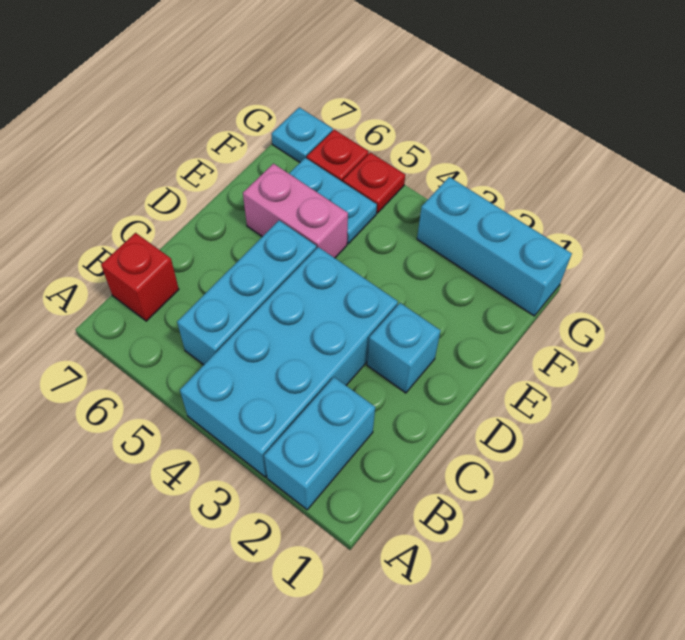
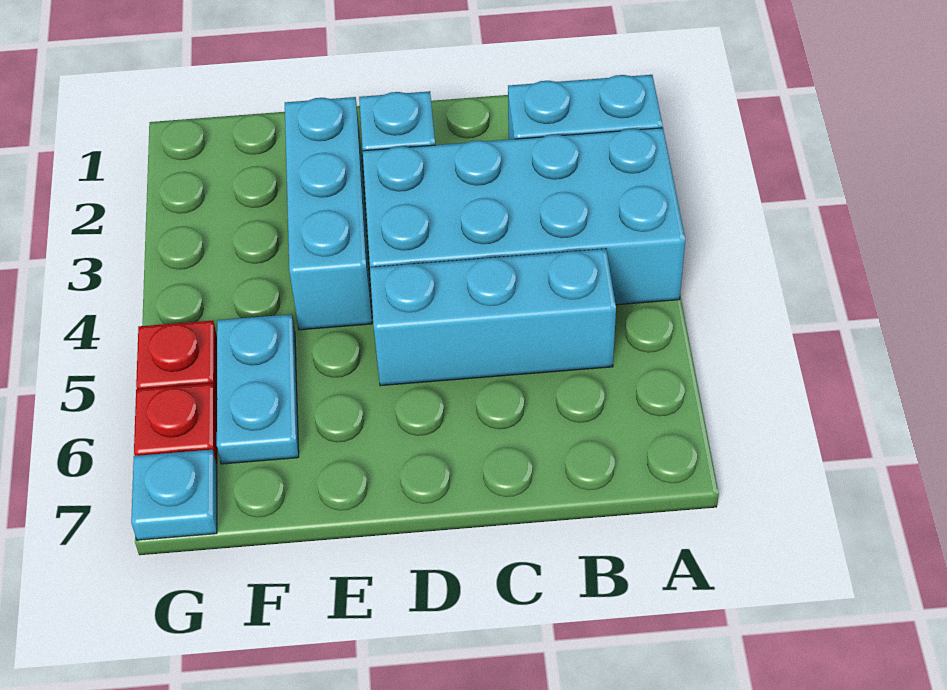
red brick B7 level 1 -> none
pink brick E5:E6 level 1 -> none
cyan brick G1:G3 level 1 -> cyan brick E2:E4 level 1

